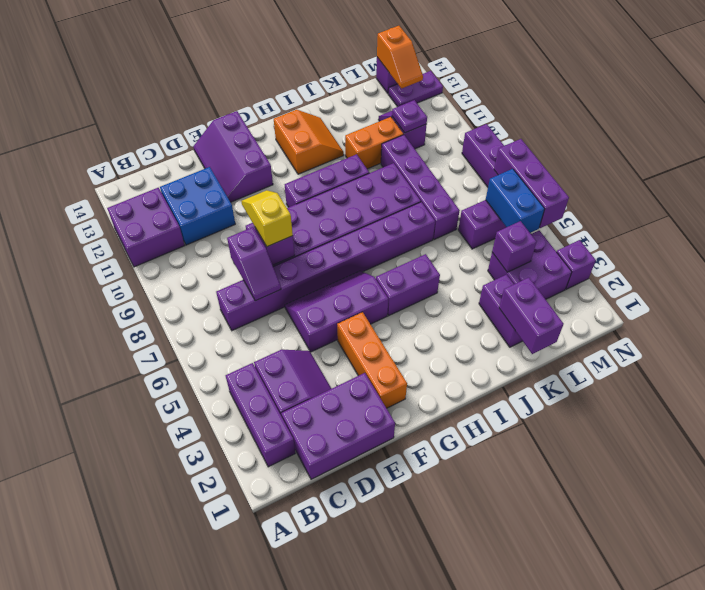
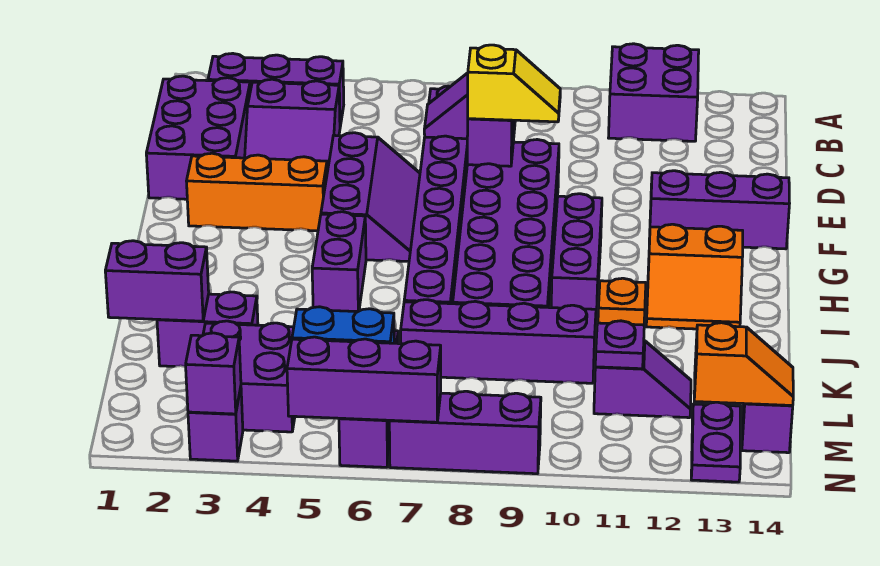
blue brick C11:D12 level 1 -> none
orange brick J11:K11 level 1 -> orange brick J11 level 1
purple brick L4 level 2 -> purple brick N3 level 2
orange slope M13:M14 level 2 top 14 -> orange slope M13:M14 level 2 top 13

